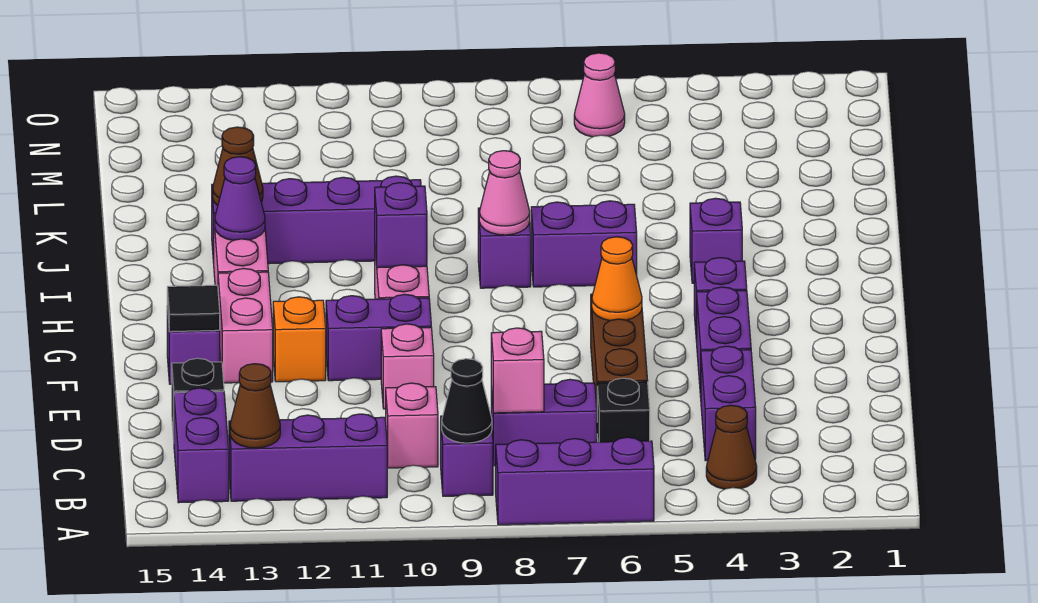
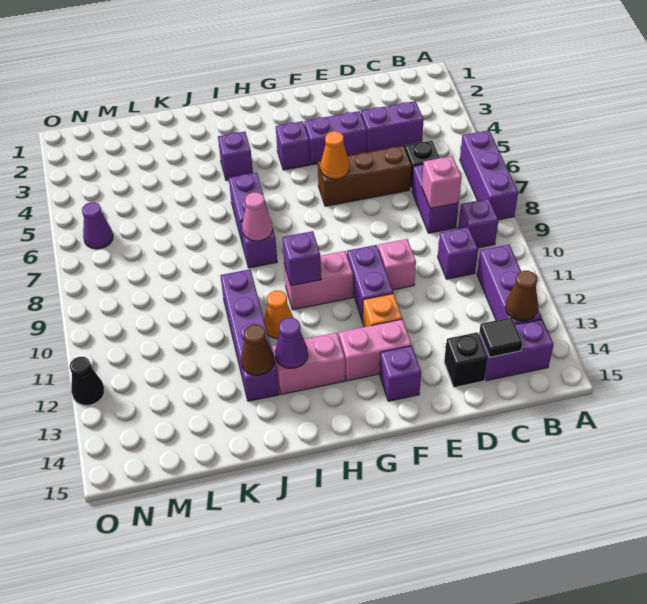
brown cone B4 level 1 -> none
black cone B9 level 2 -> black cone O12 level 1
pink brick C10 level 1 -> purple brick C10 level 1
black tile F14 level 2 -> black tile C14 level 2
none -> orange cone I11 level 1
pink cone N6 level 1 -> purple cone N6 level 1

